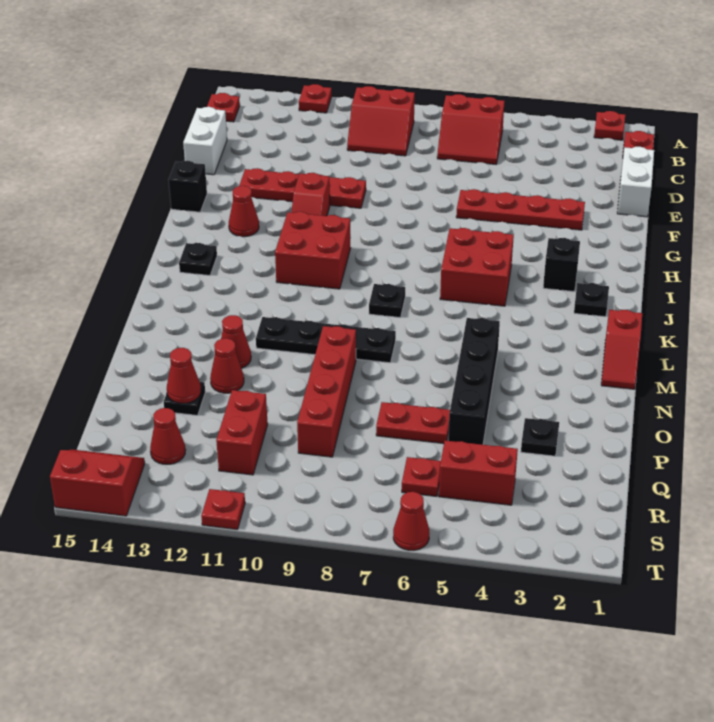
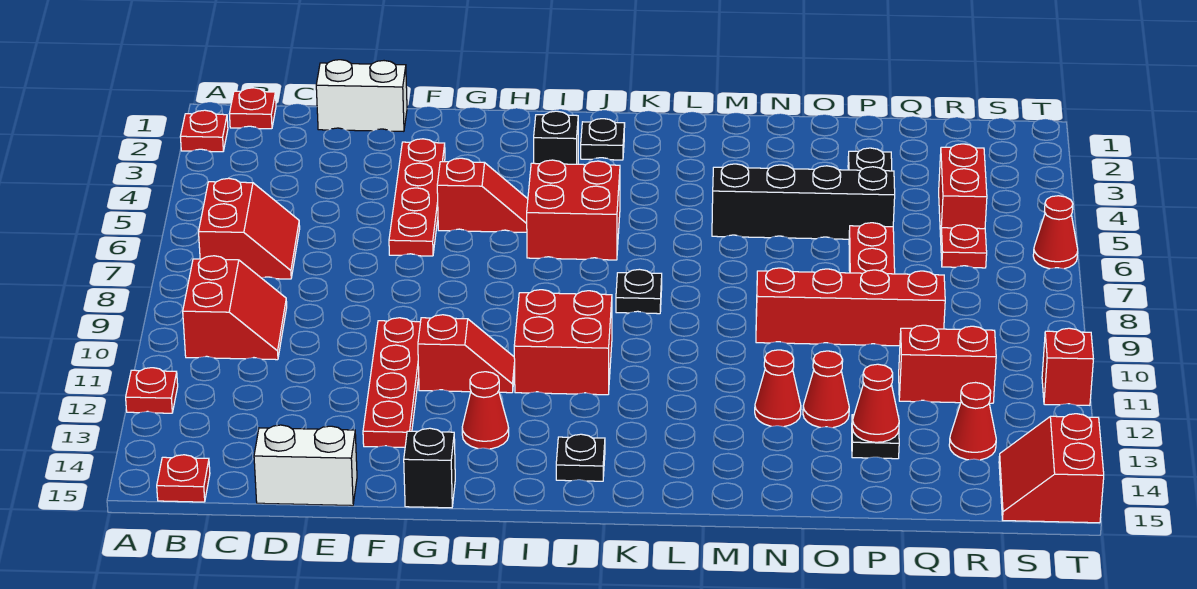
red slope L1:M1 level 1 top L -> red slope G5:H5 level 1 top G
black plate M8:M11 level 1 -> none
red plate T11 level 1 -> red brick T11 level 1

